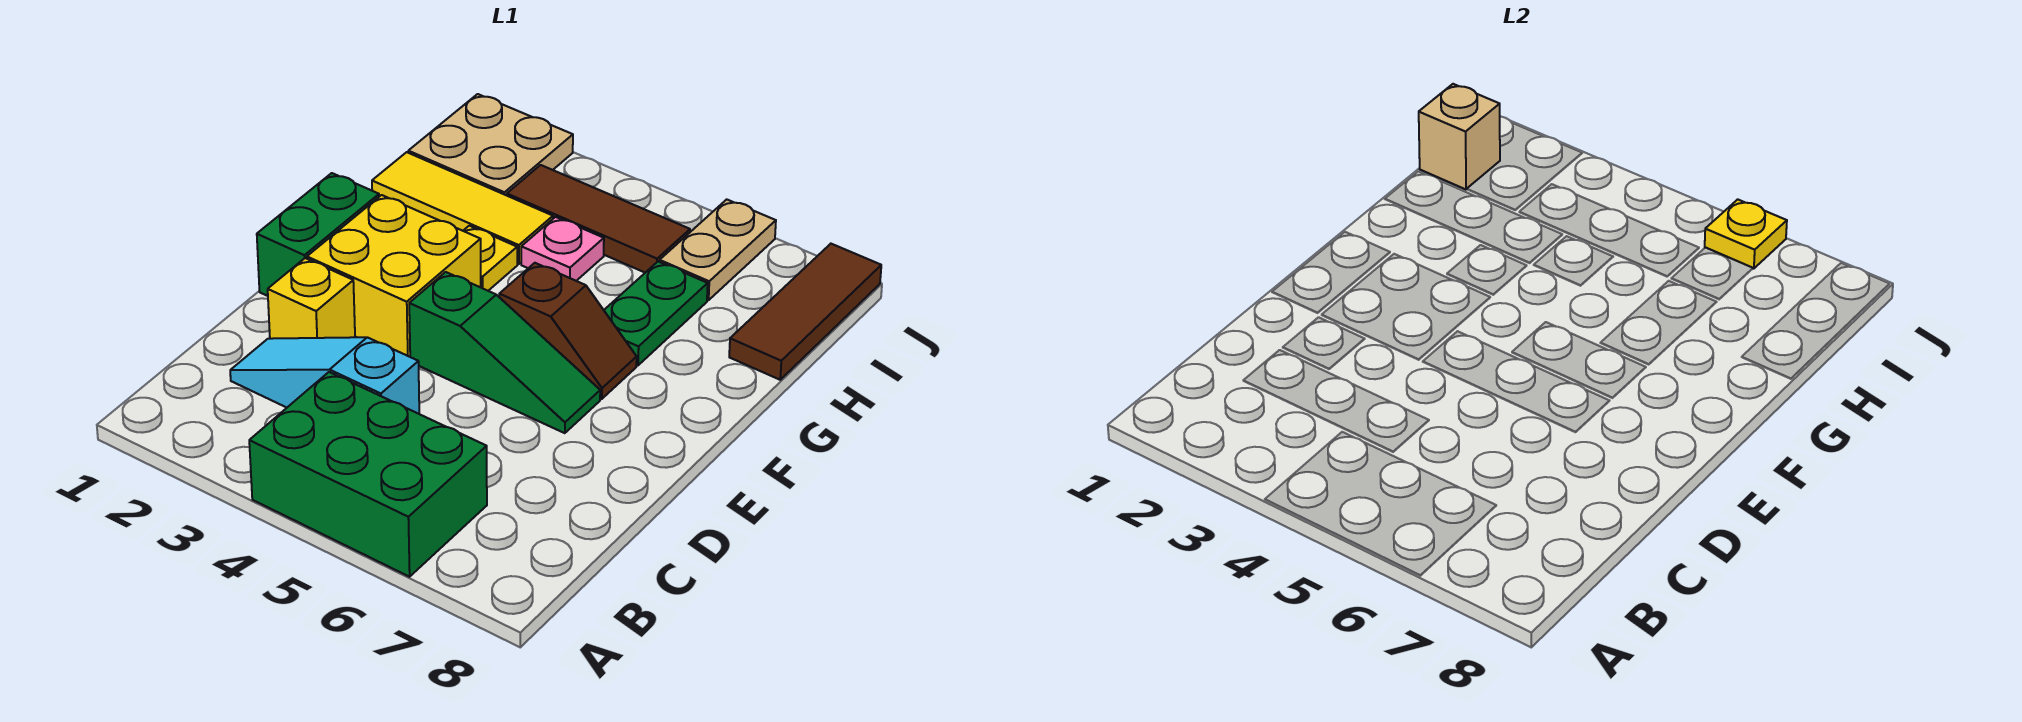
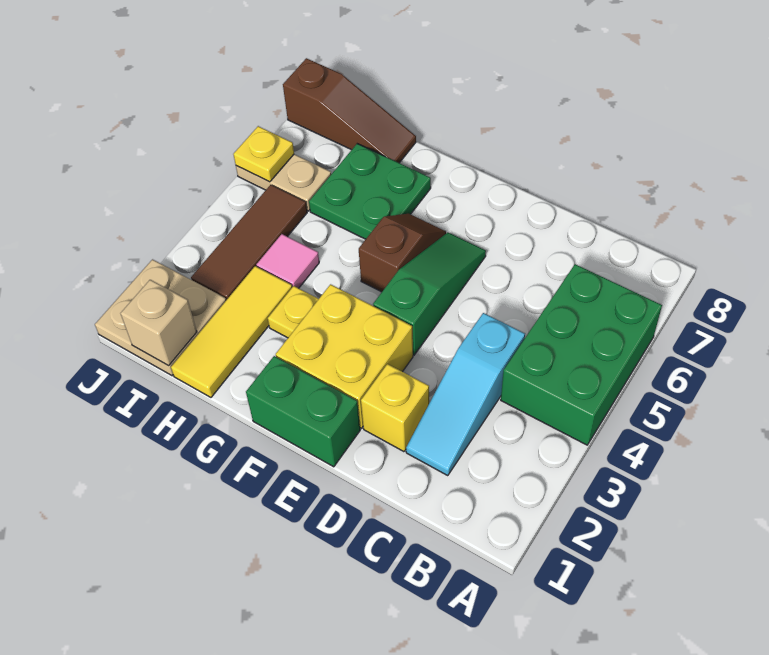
green plate G6:H6 level 1 -> green plate G6:H7 level 1
pink plate H4 level 1 -> pink tile H4 level 1
brown tile H8:J8 level 1 -> brown slope H8:J8 level 1 top J

